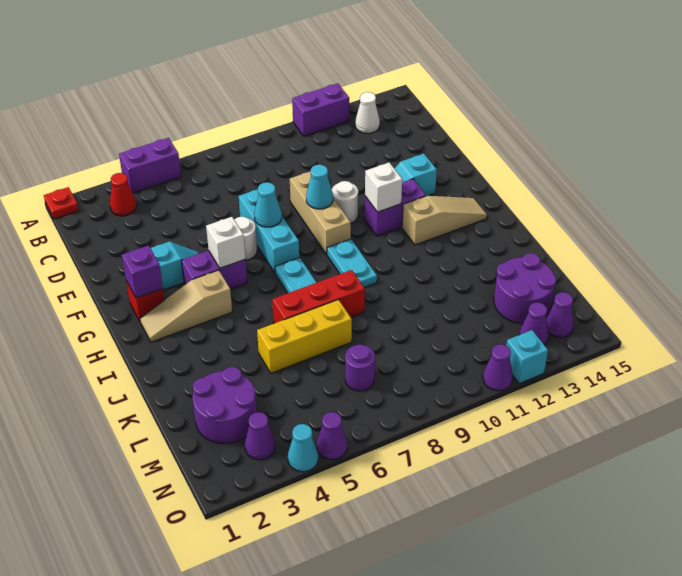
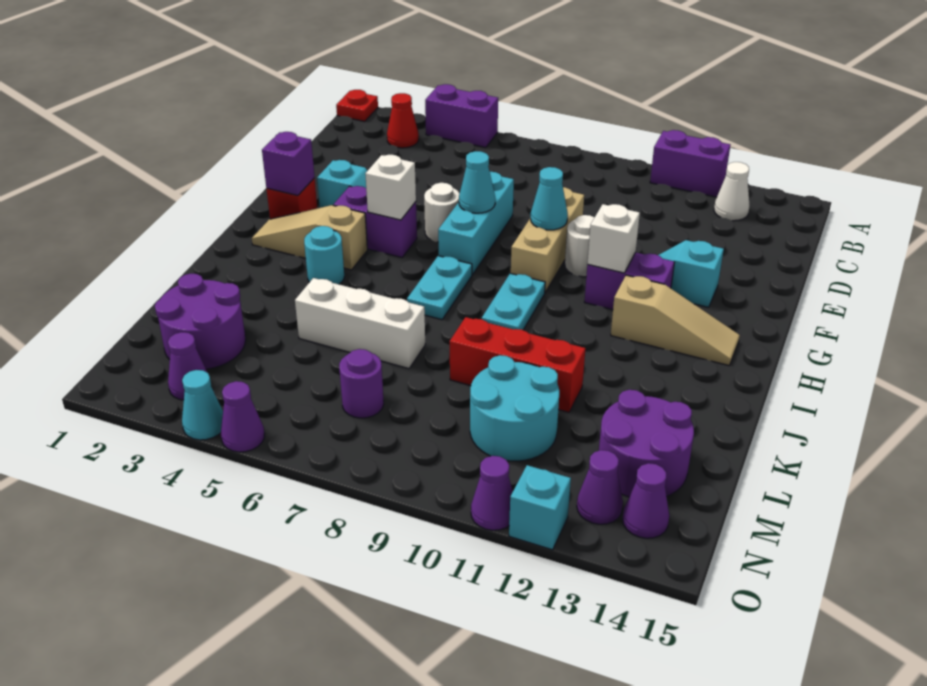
none -> cyan round brick I4 level 1
red brick J6:J8 level 1 -> red brick K9:K11 level 1
yellow brick K5:K7 level 1 -> white brick K5:K7 level 1
none -> cyan round brick L10:M11 level 1

